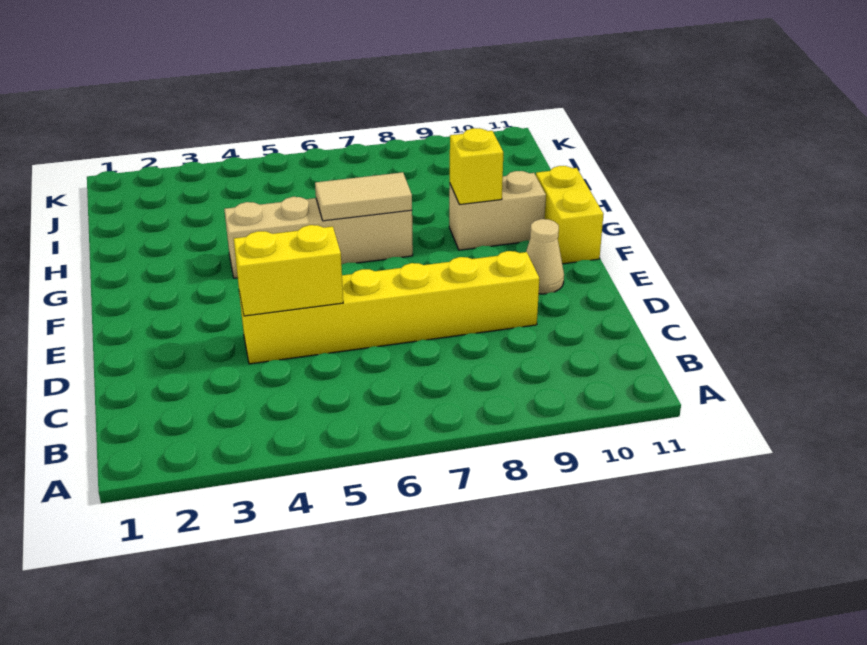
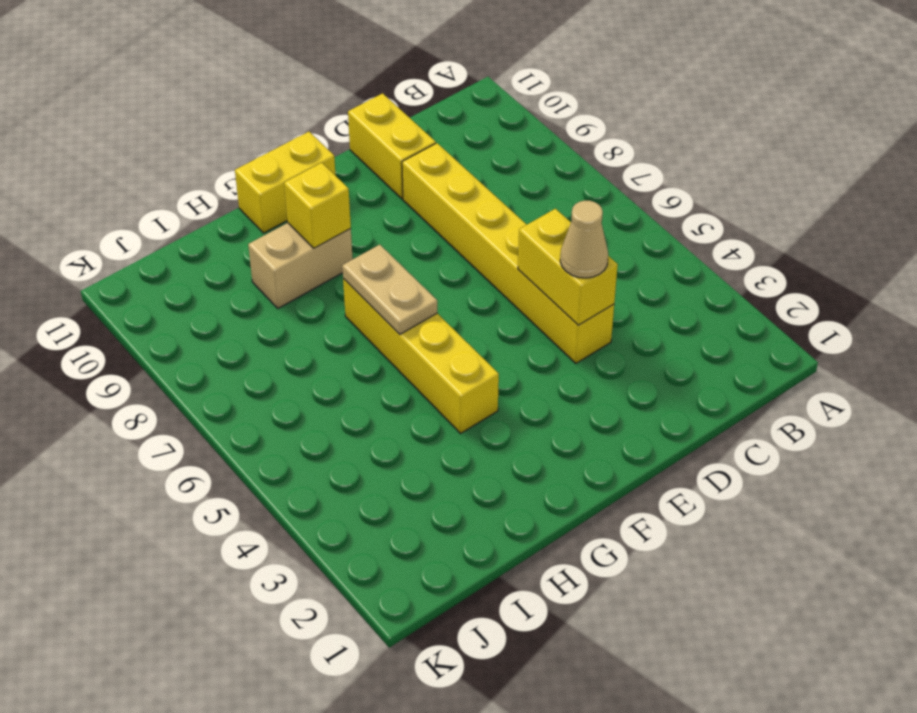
none -> yellow brick D10:D11 level 1
tan cone E10 level 1 -> tan cone D4 level 3
tan brick G4:G7 level 1 -> yellow brick G4:G7 level 1
tan tile G6:G7 level 2 -> tan plate G6:G7 level 2
tan brick G9:G10 level 1 -> tan brick G9:H9 level 1

